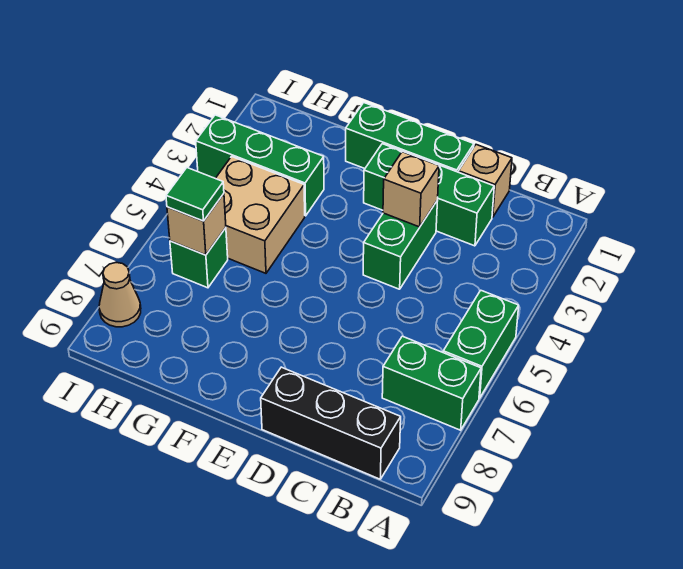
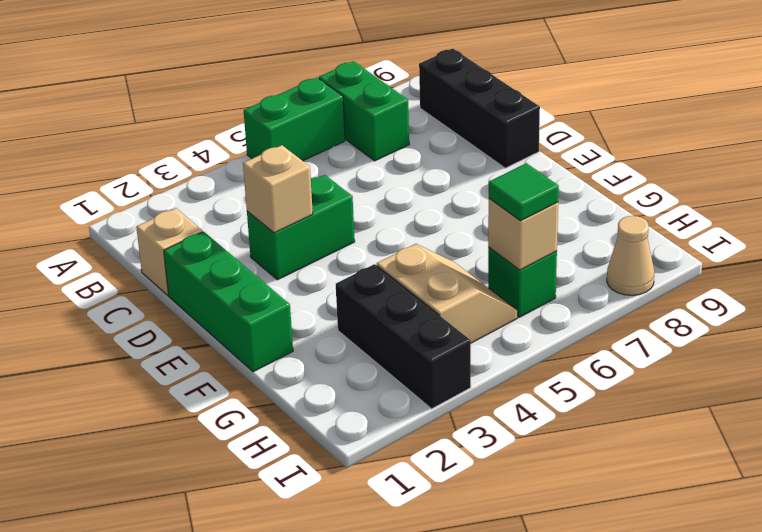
green brick C2:E2 level 1 -> none
green brick G3:I3 level 1 -> black brick G3:I3 level 1
tan brick G4:H5 level 1 -> tan slope G4:H5 level 1 top 4

